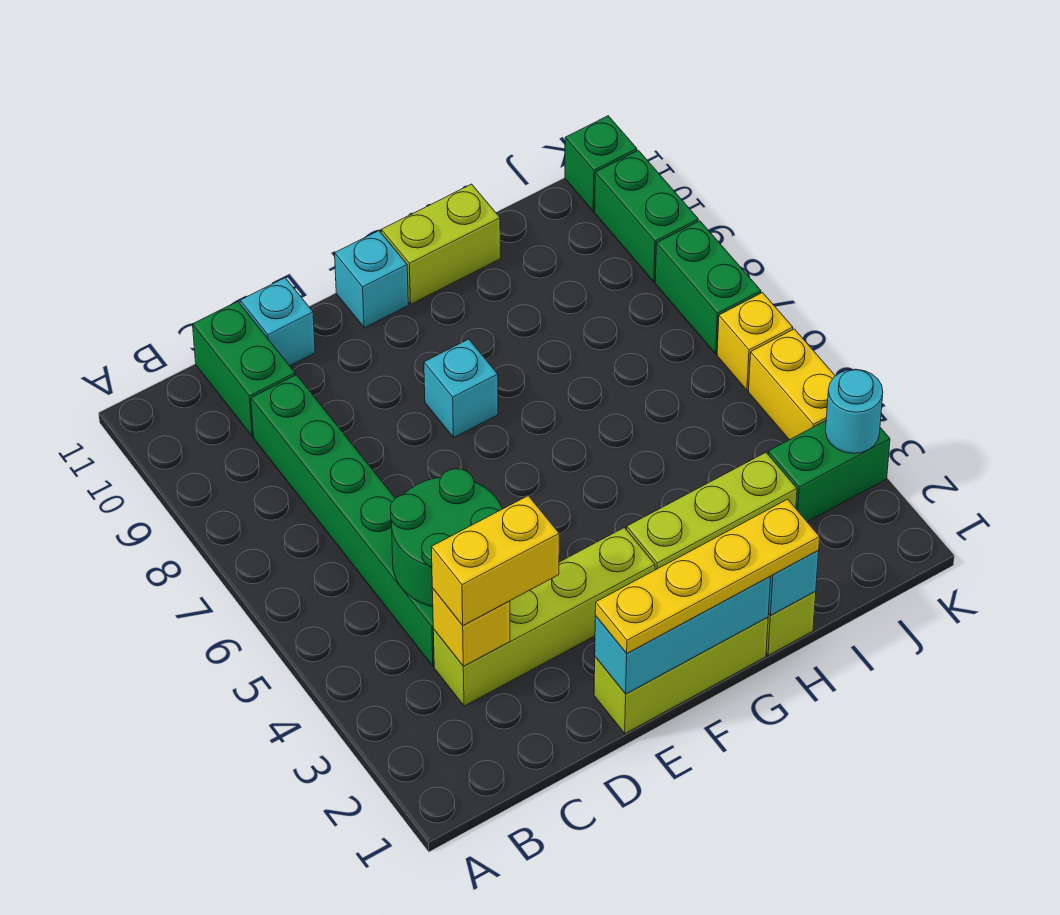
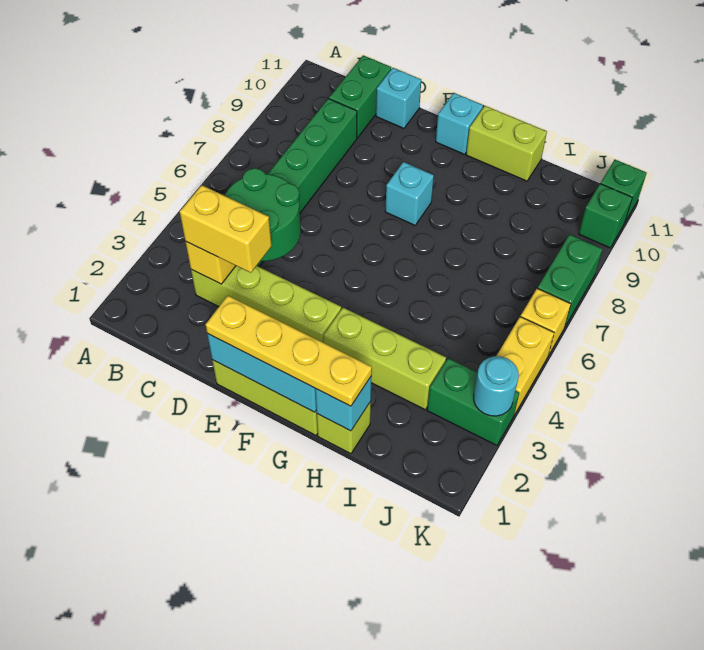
green brick K9:K10 level 1 -> green brick K10 level 1

